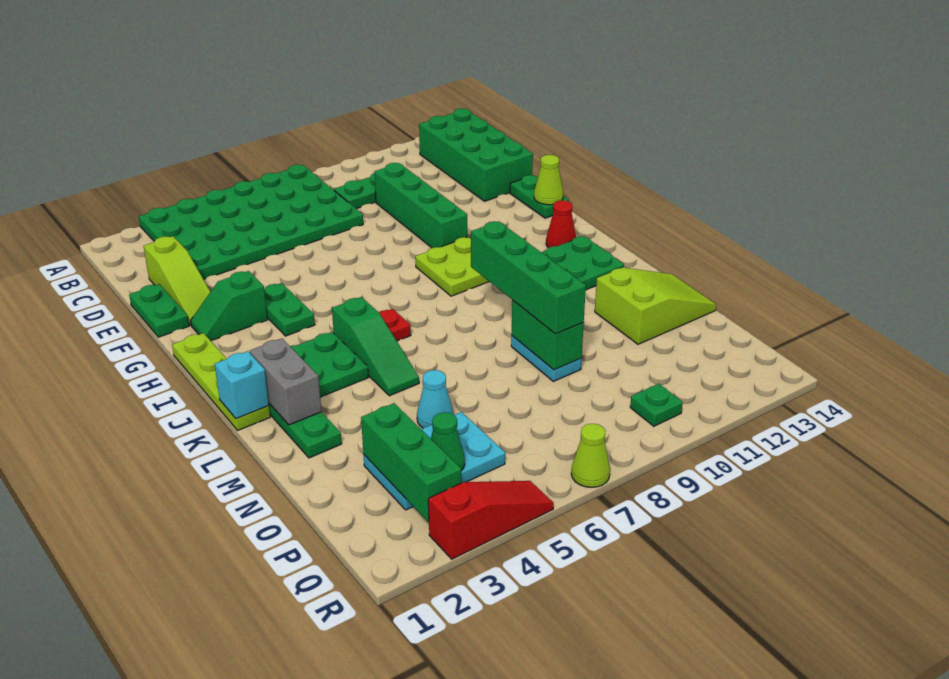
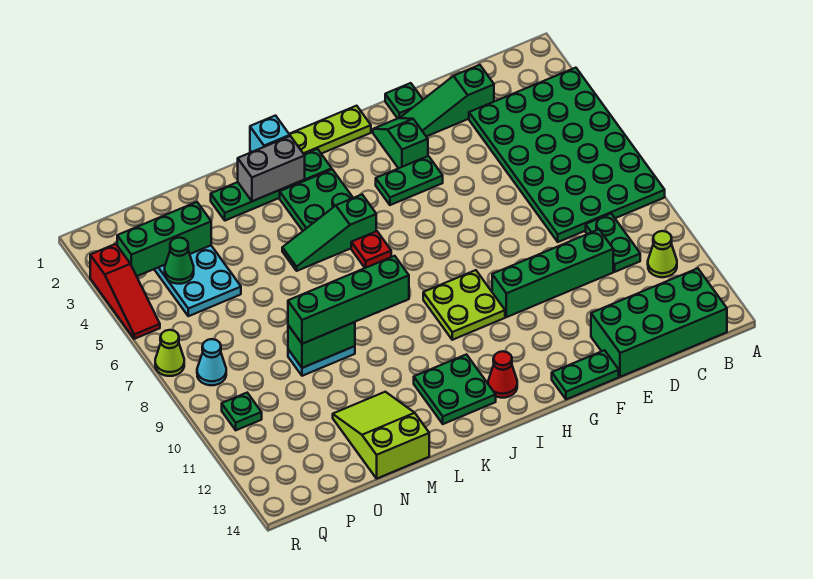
lime slope D2:F2 level 1 top D -> green slope D2:F2 level 1 top D
green plate E1:F1 level 1 -> green plate F1 level 1
lime cone G14 level 2 -> lime cone B11 level 1
lime slope M12:N14 level 1 top 12 -> lime slope M12:N14 level 1 top 14
cyan cone N5 level 1 -> cyan cone Q8 level 1

